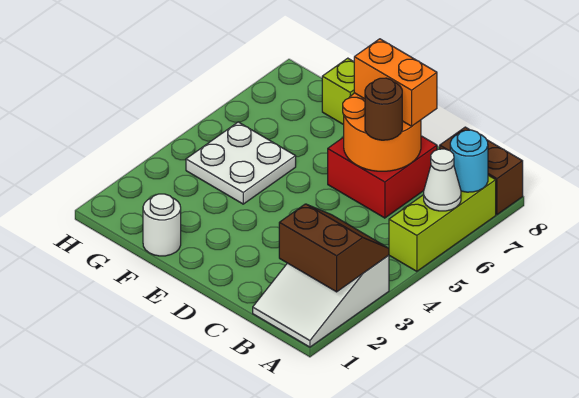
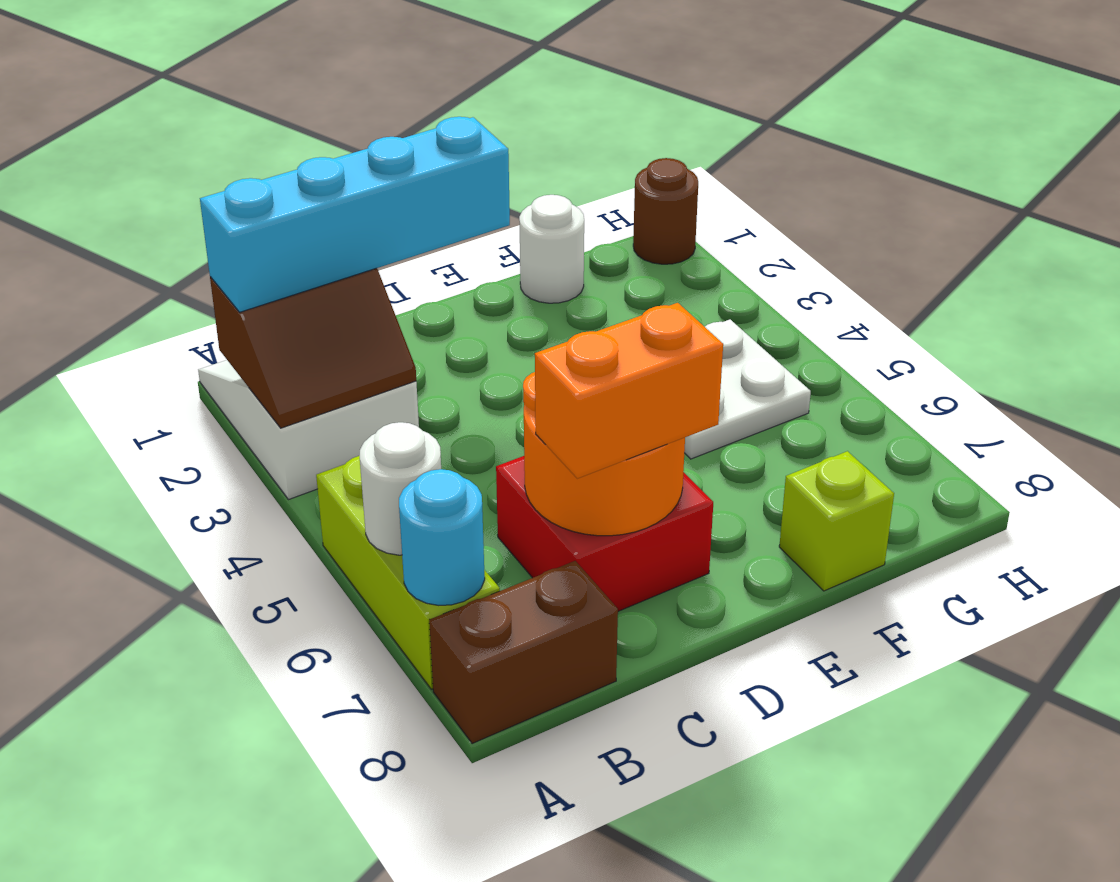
none -> cyan brick A2:D2 level 3
white cone A6 level 2 -> white round brick A6 level 2
brown round brick C6 level 3 -> brown round brick H1 level 1

